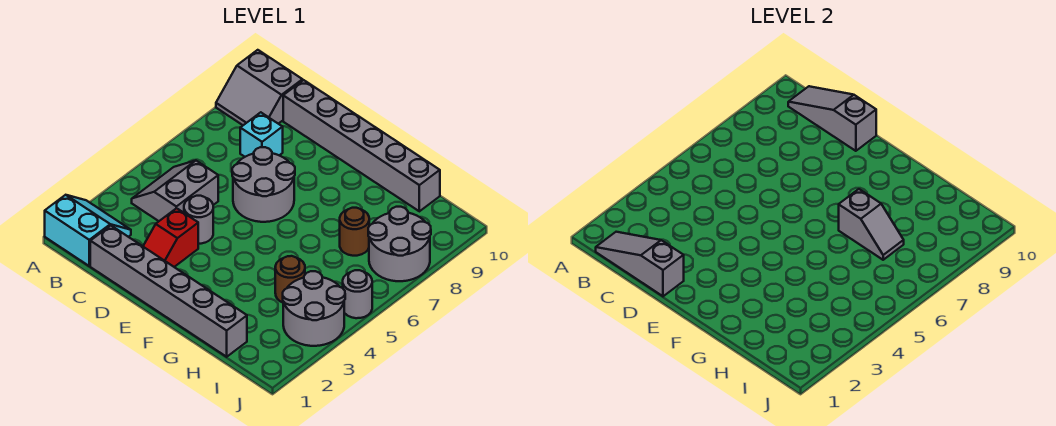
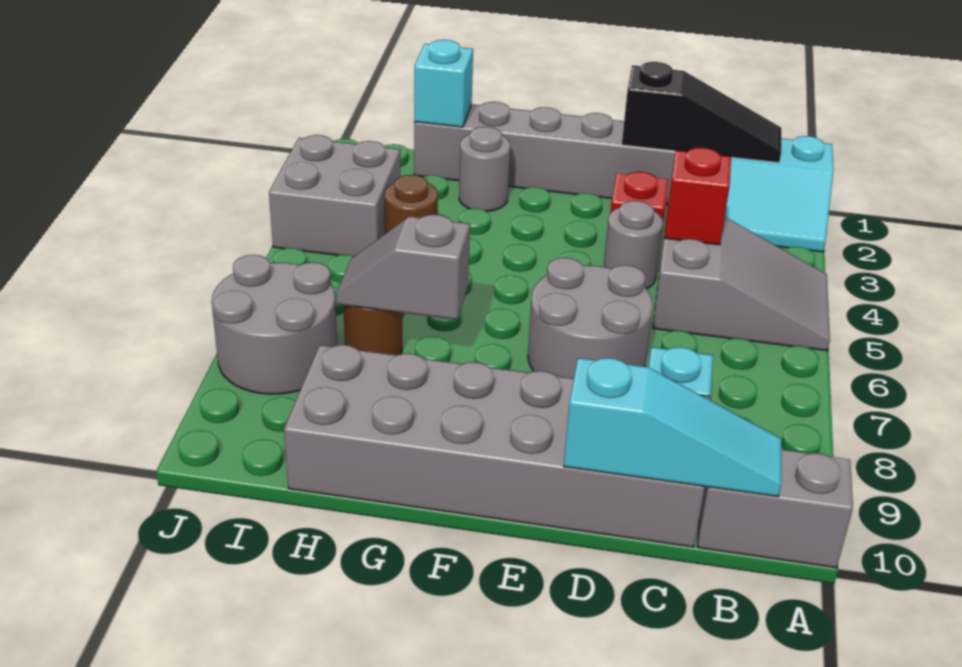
grey slope B1:D1 level 2 top D -> black slope B1:D1 level 2 top D
grey slope B4:C5 level 1 top C -> grey slope A4:C5 level 1 top C
grey slope B10:D10 level 2 top D -> cyan slope B10:D10 level 2 top D
none -> red brick C4 level 2
grey brick C10:H10 level 1 -> grey brick C9:H10 level 1
none -> cyan brick H1 level 2
grey round brick I3:J4 level 1 -> grey brick I3:J4 level 1
grey round brick J5 level 1 -> grey round brick G2 level 1

